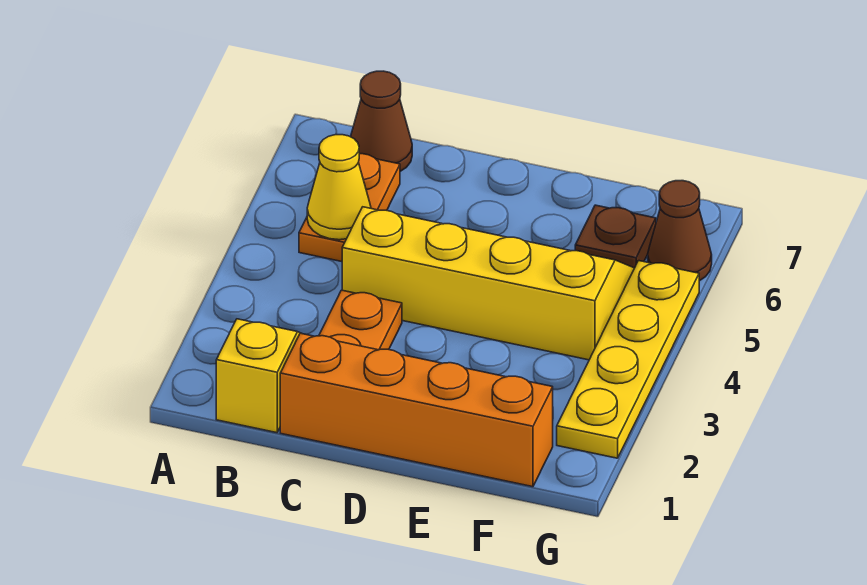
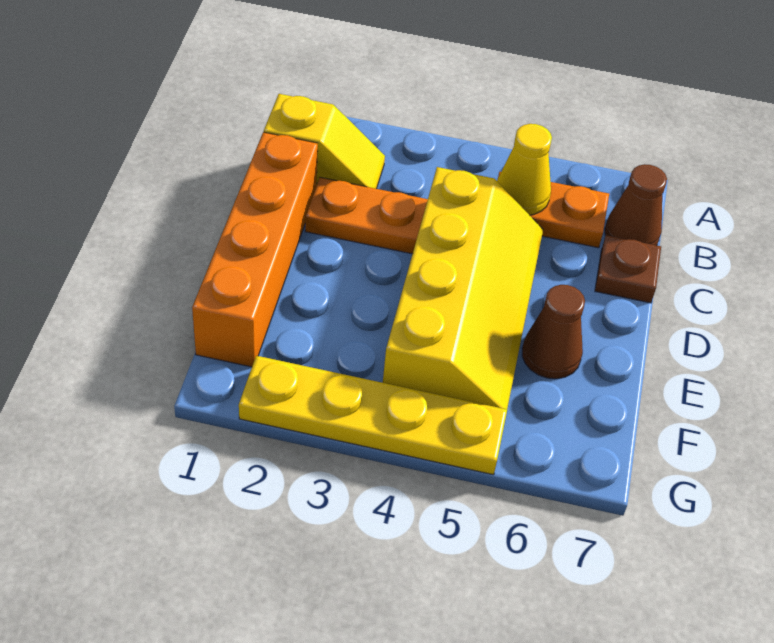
brown plate F6 level 1 -> brown plate C7 level 1
brown cone G6 level 1 -> brown cone E6 level 1

